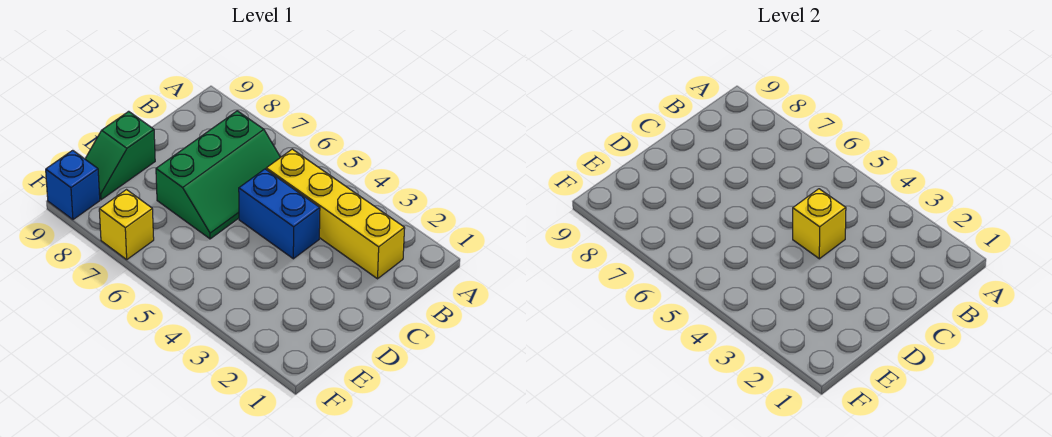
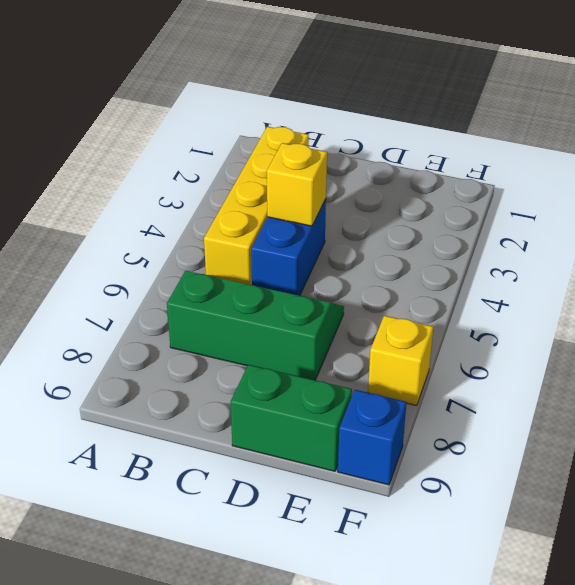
green slope D9:E9 level 1 top D -> green brick D9:E9 level 1

